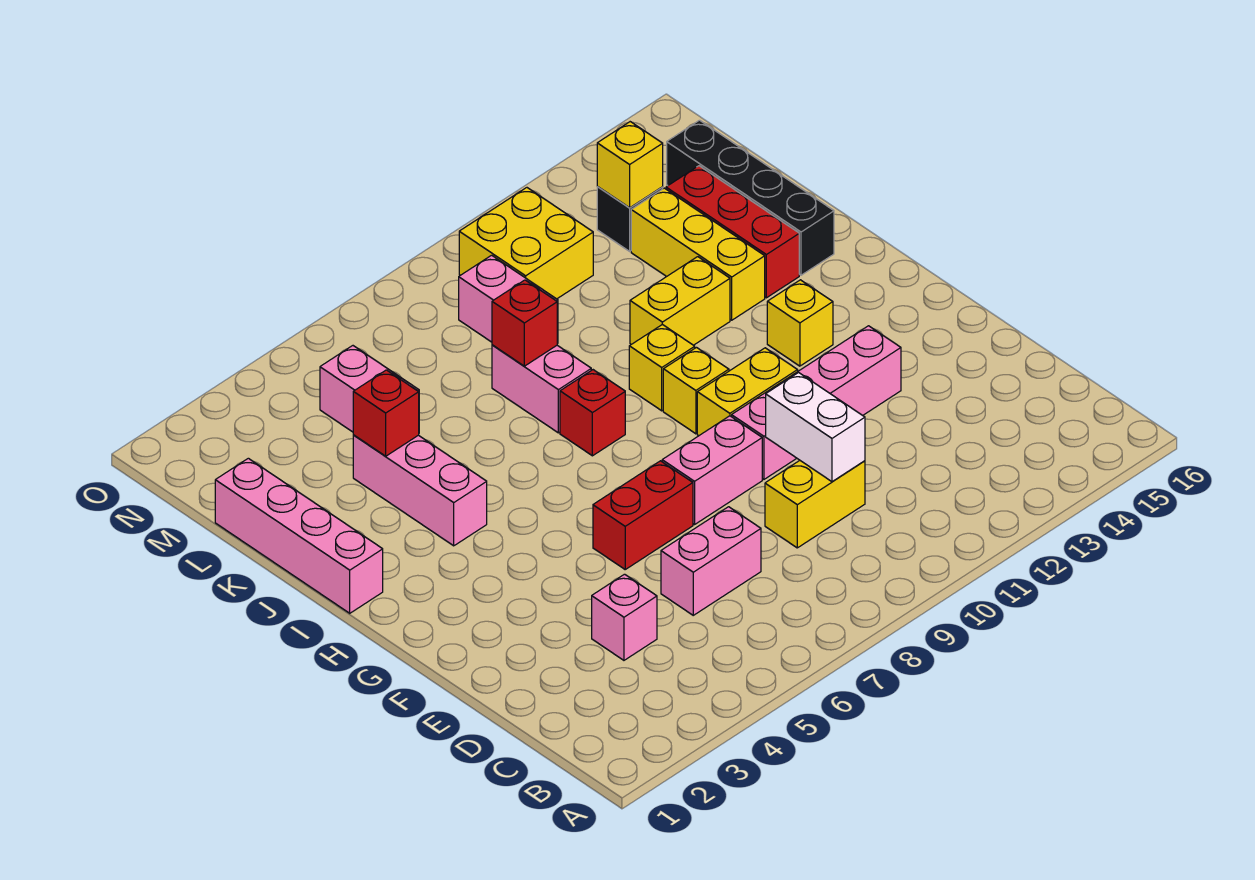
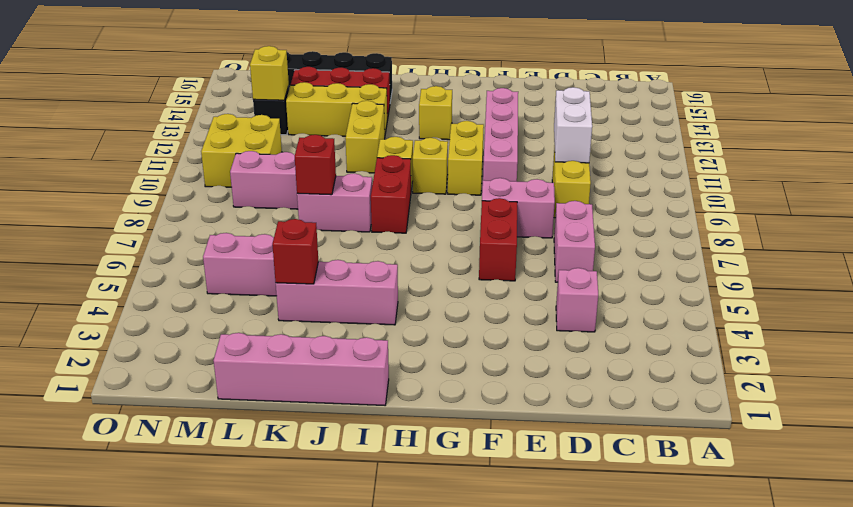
white brick D10:E10 level 2 -> white brick D10:D11 level 2
pink brick F8:F9 level 1 -> pink brick E8:F8 level 1
red brick I8 level 1 -> red brick I8:I9 level 1

